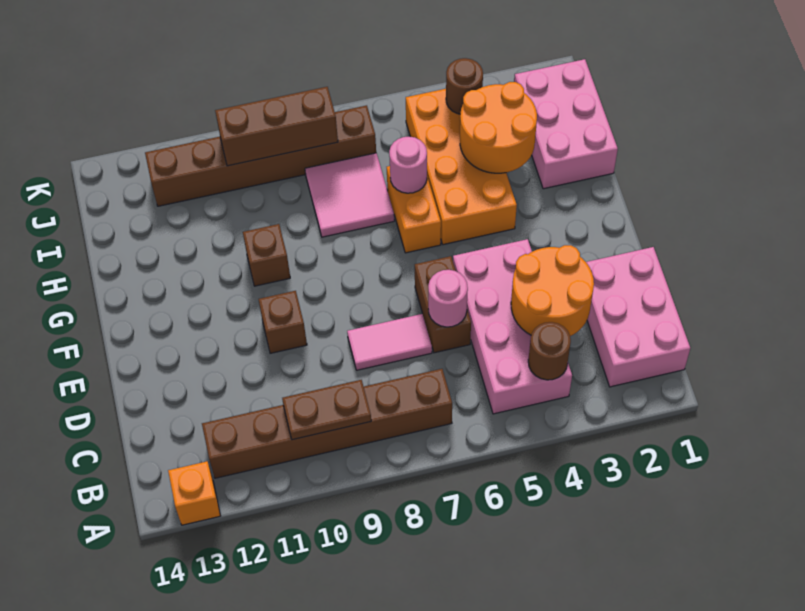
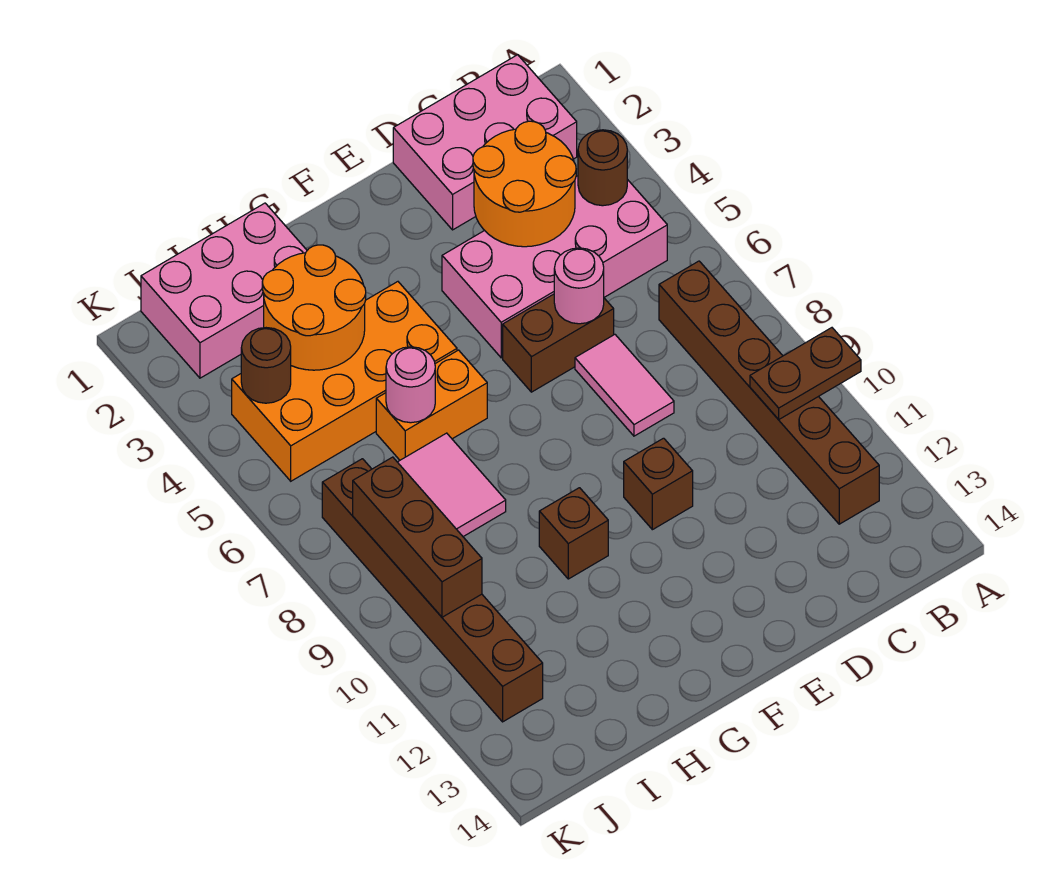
orange brick A13 level 1 -> none
brown plate B9:B10 level 2 -> brown plate A10:B10 level 2

